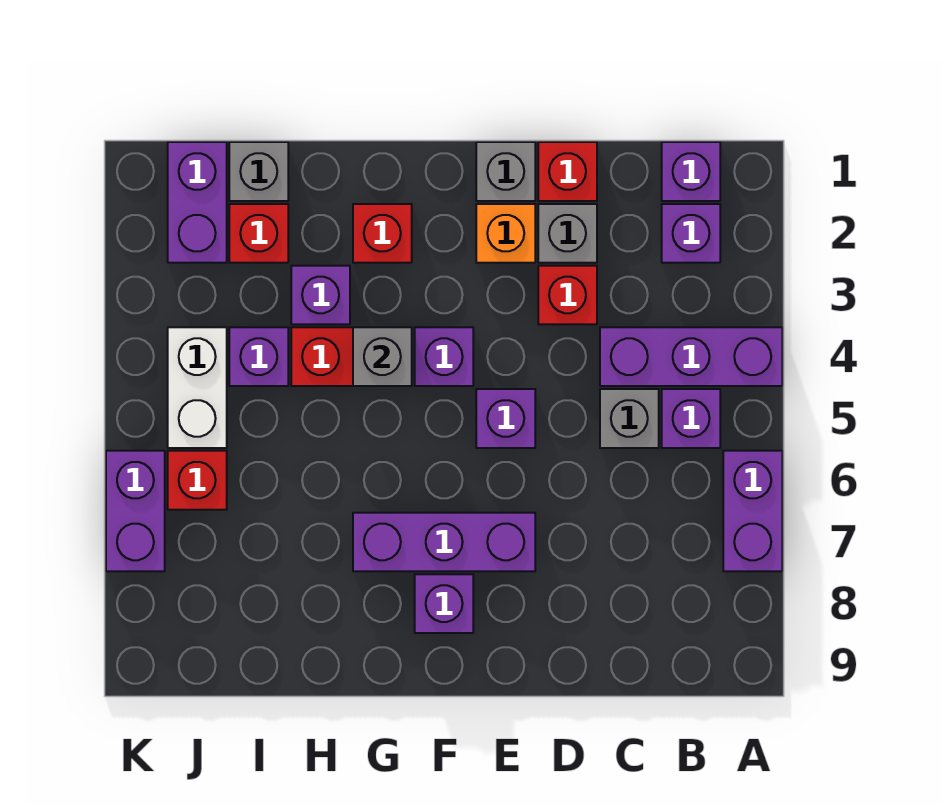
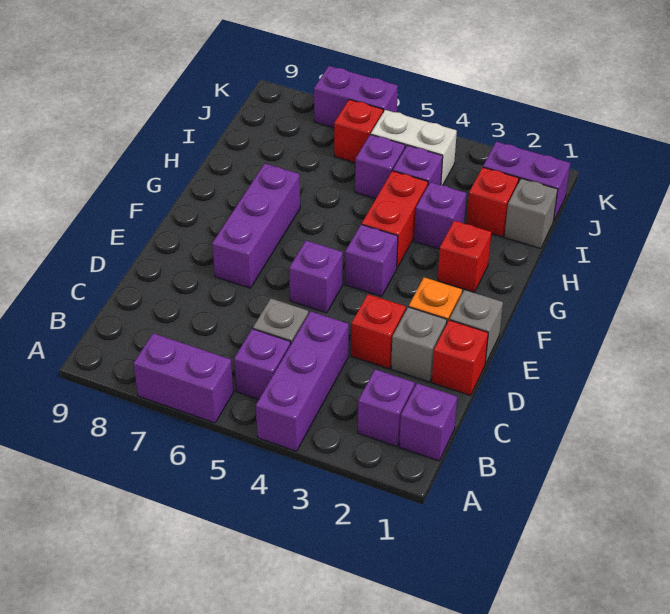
purple brick F8 level 1 -> purple brick I5 level 1
grey brick G4 level 2 -> none

